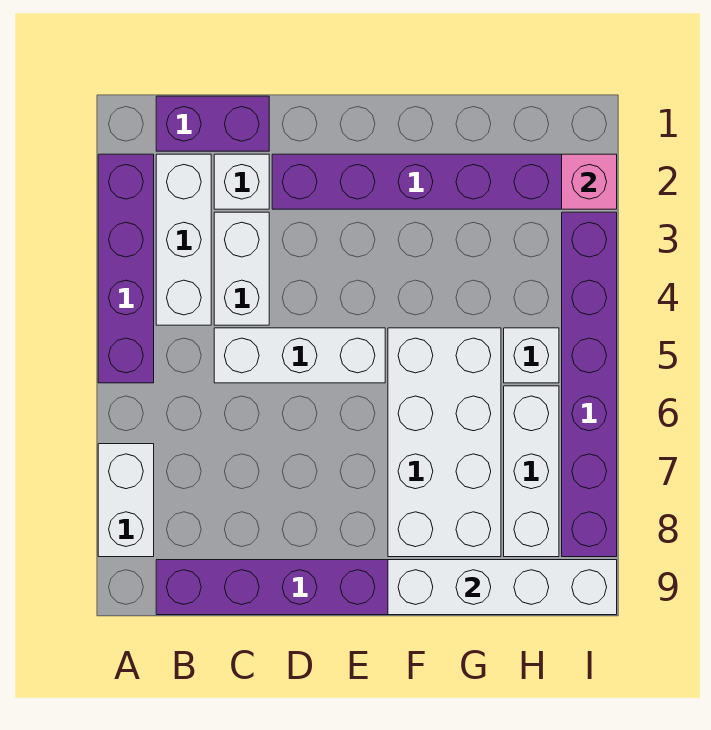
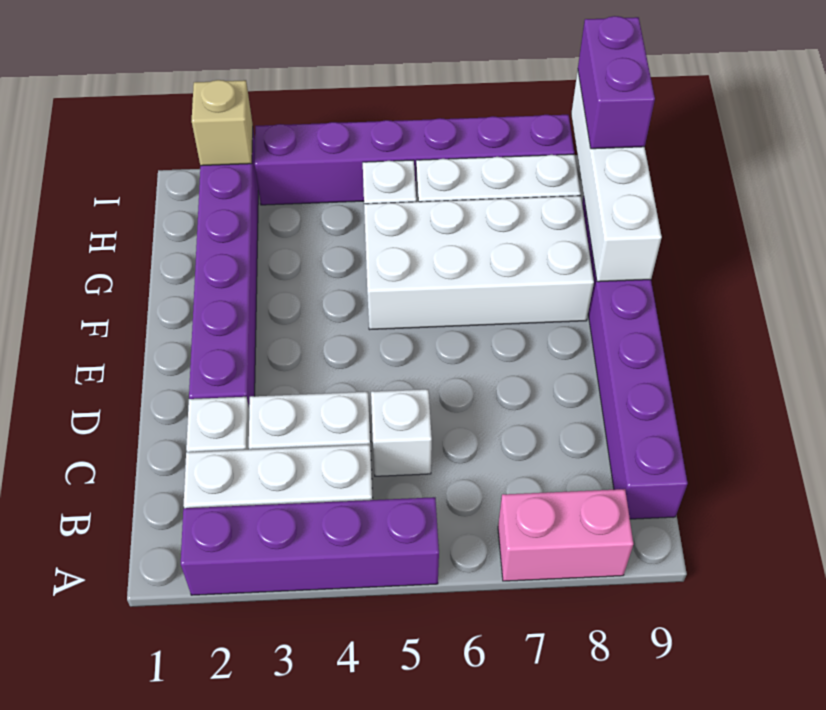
white brick A7:A8 level 1 -> pink brick A7:A8 level 1
purple brick B1:C1 level 1 -> purple brick H9:I9 level 3
white brick C5:E5 level 1 -> white brick C5 level 1
pink brick I2 level 2 -> tan brick I2 level 2

